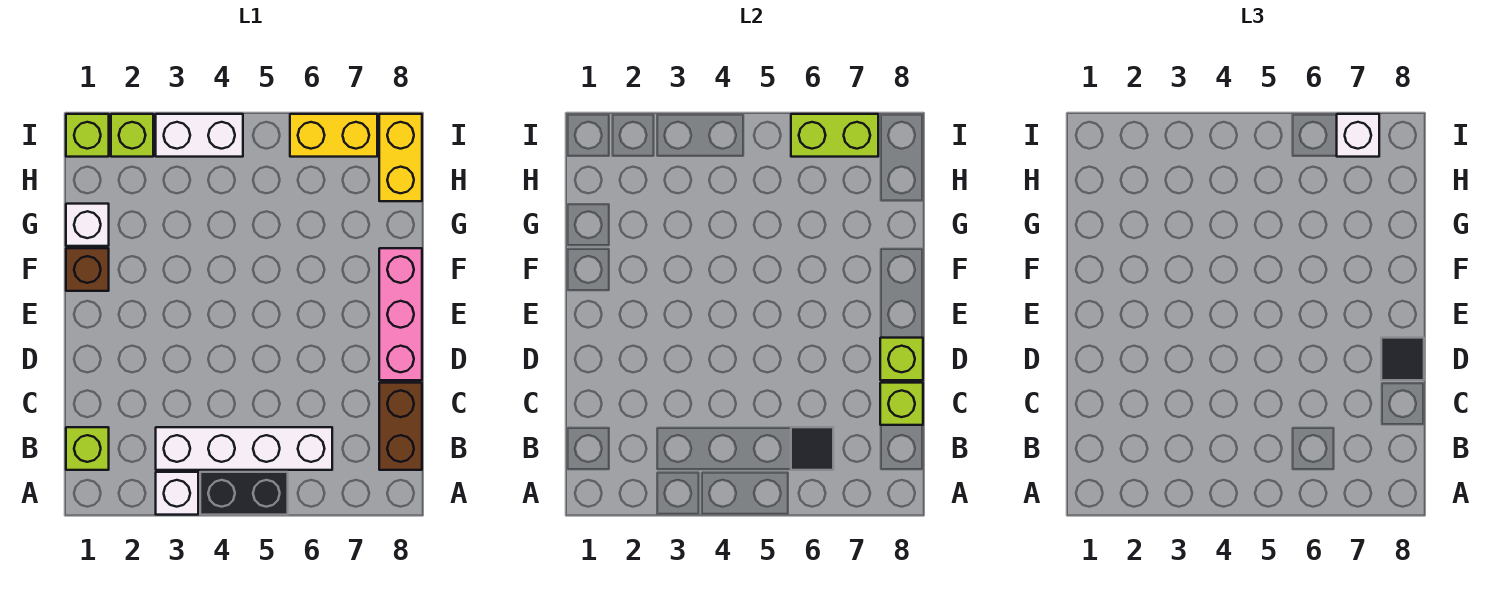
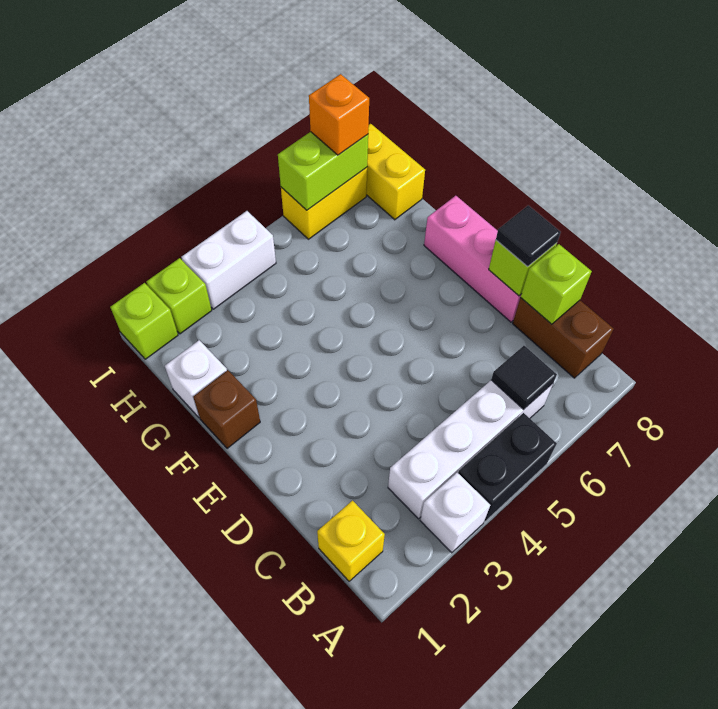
lime brick B1 level 1 -> yellow brick B1 level 1
white brick I7 level 3 -> orange brick I7 level 3

